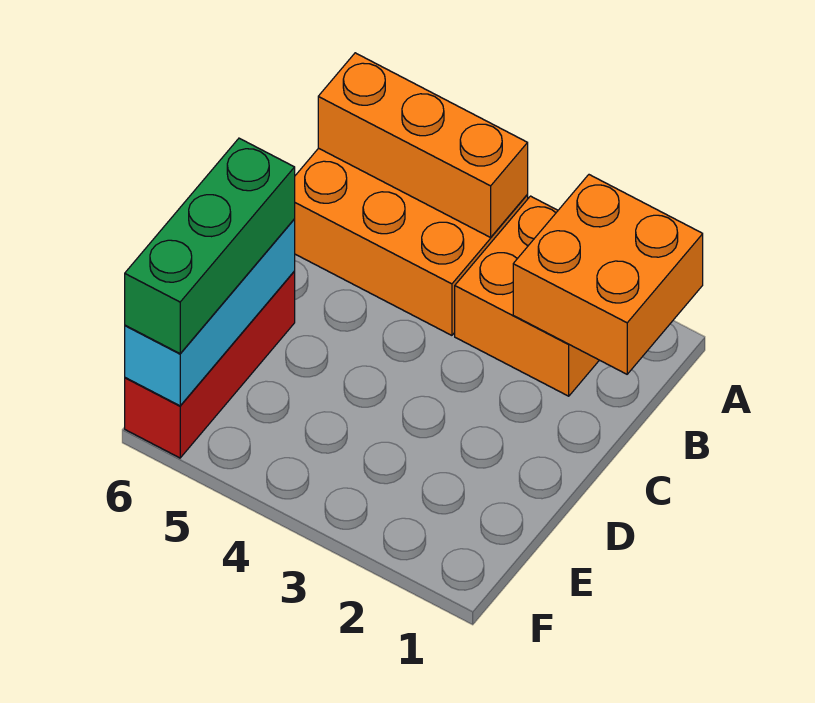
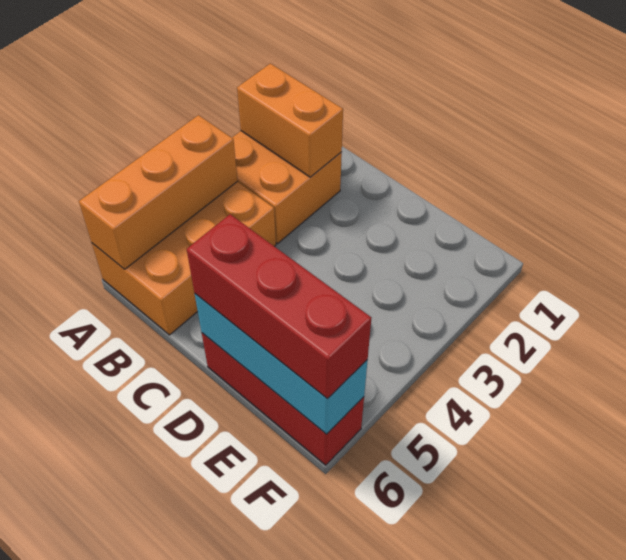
orange brick A1:B2 level 2 -> orange brick A2:B2 level 2
green brick D6:F6 level 3 -> red brick D6:F6 level 3

